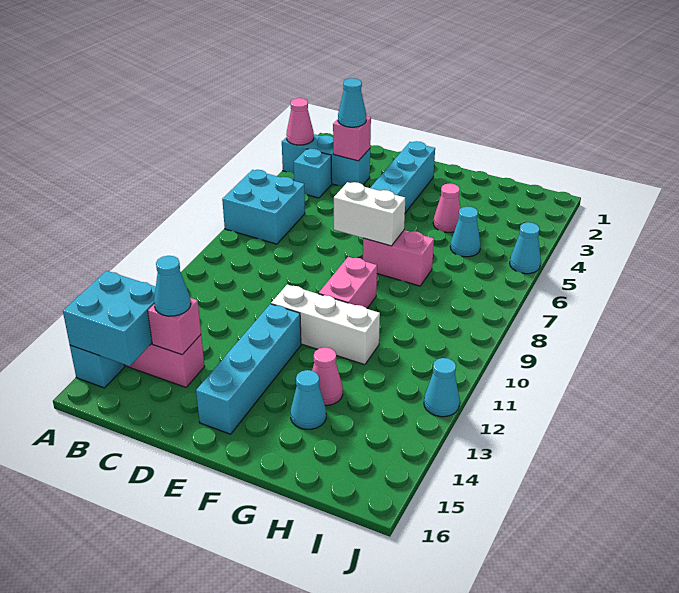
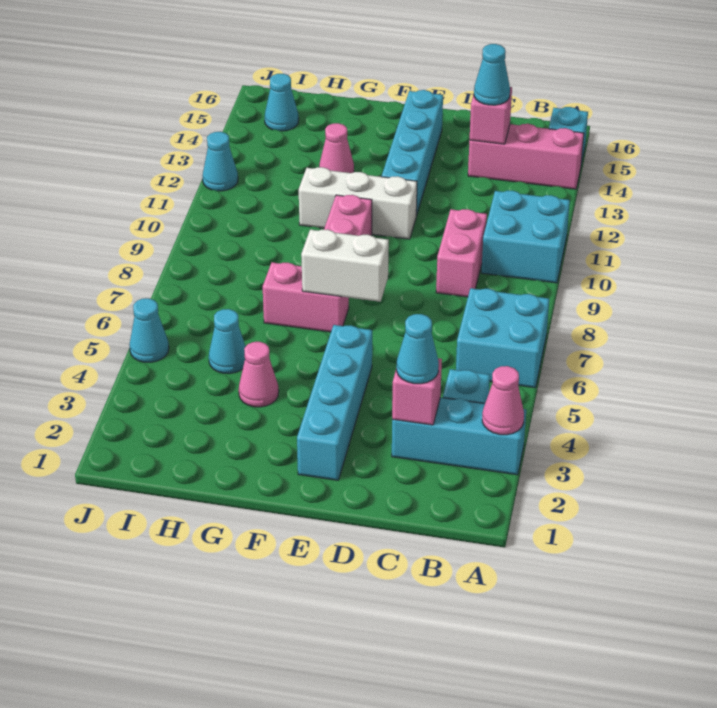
cyan brick A14:B15 level 2 -> cyan brick A10:B11 level 1
none -> pink brick C9:C10 level 1
cyan cone G14 level 1 -> cyan cone I15 level 1

